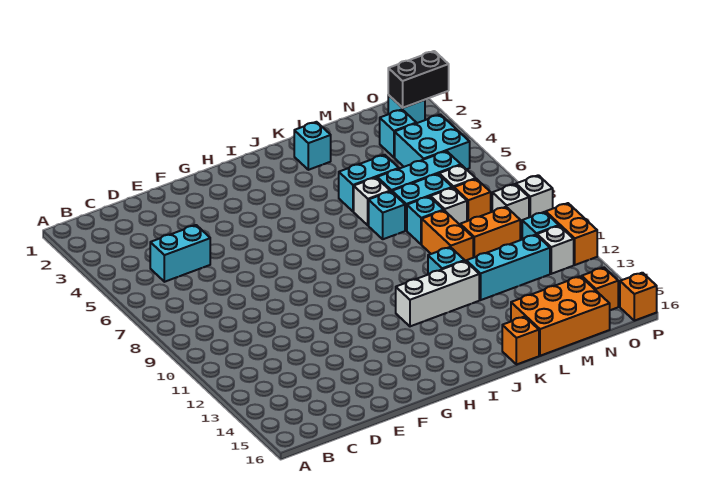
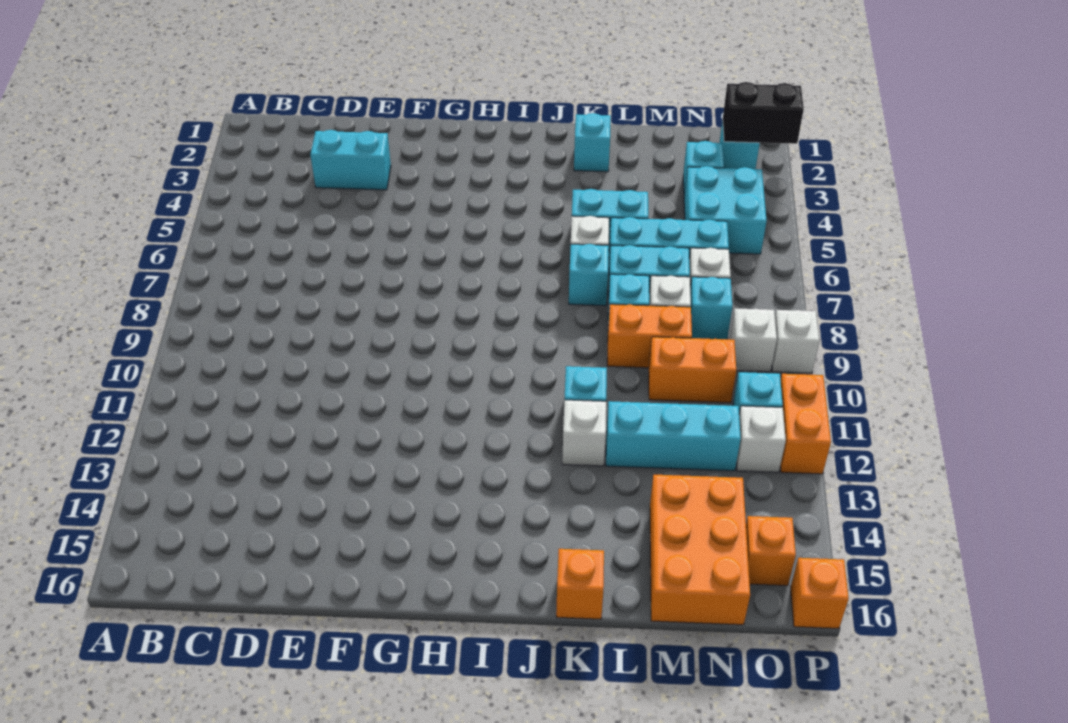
cyan brick C5:D5 level 1 -> cyan brick D3:E3 level 1
white brick I12:K12 level 1 -> white brick K12 level 1
orange brick L9:L10 level 1 -> orange brick L9:M9 level 1
orange brick L15:N16 level 1 -> orange brick M14:N16 level 1
orange brick N8 level 1 -> cyan brick N8 level 1

